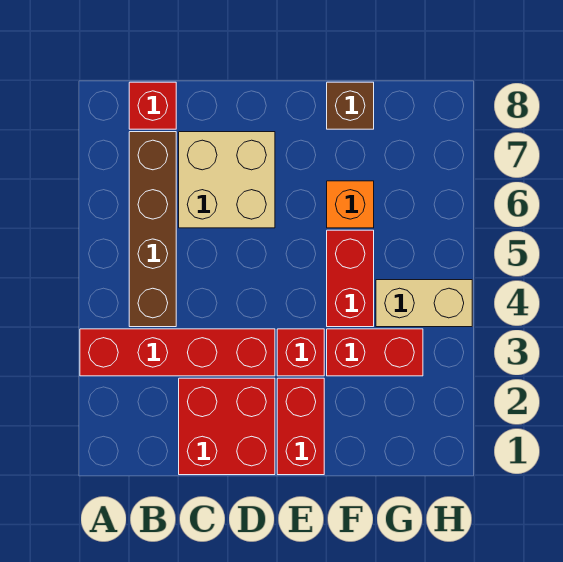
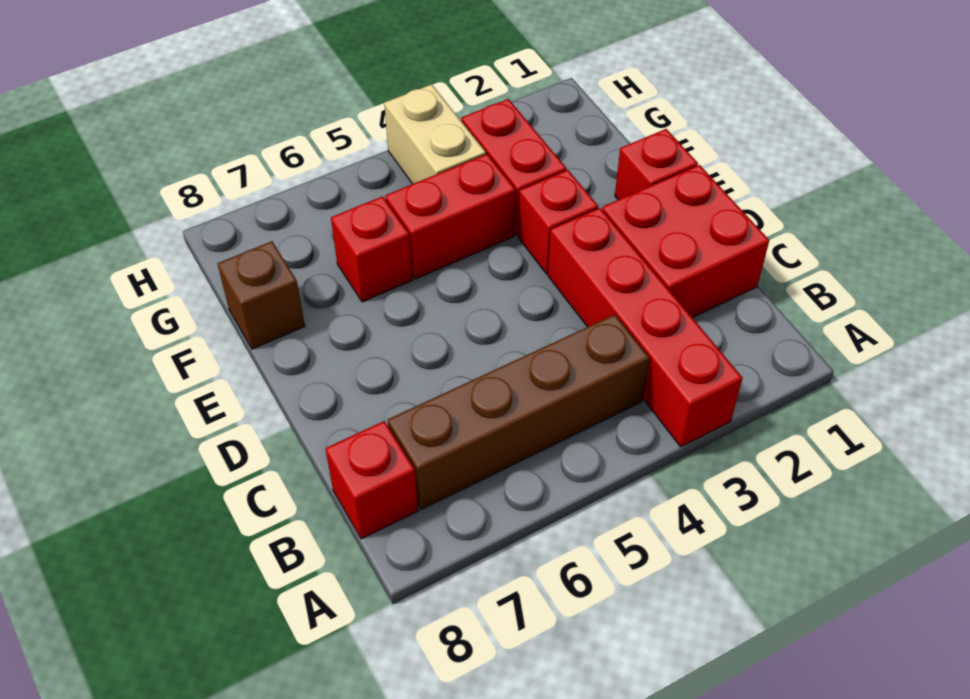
tan brick C6:D7 level 1 -> none
red brick E1:E2 level 1 -> red brick E1 level 1
orange brick F6 level 1 -> red brick F6 level 1

